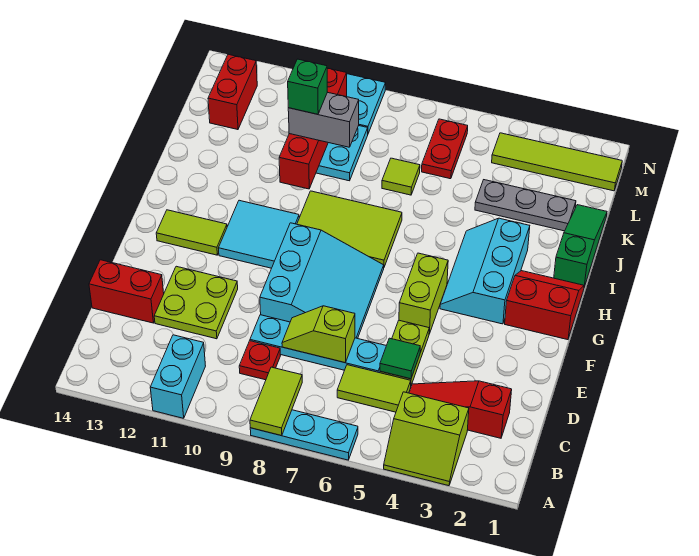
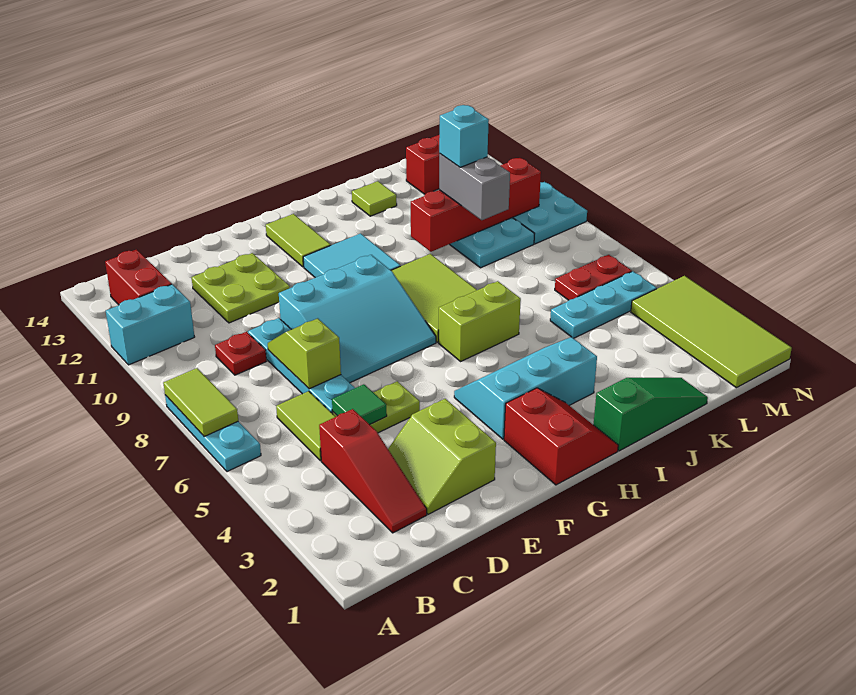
lime slope A3:B4 level 1 top B -> lime slope D2:E3 level 1 top E
lime tile A8:B8 level 2 -> lime tile A7:A8 level 2
red slope C2:C4 level 1 top 2 -> red slope C2:C4 level 1 top 4
red brick D13:D14 level 1 -> red brick B12:B13 level 1
lime brick F5:G5 level 1 -> lime brick H6:I6 level 1
grey plate K2:K4 level 1 -> none
none -> cyan plate K5:M5 level 1
lime tile K7 level 1 -> lime tile J13 level 1
green brick K10 level 4 -> cyan brick K10 level 4
lime tile M1:M4 level 1 -> lime tile M1:N4 level 1

